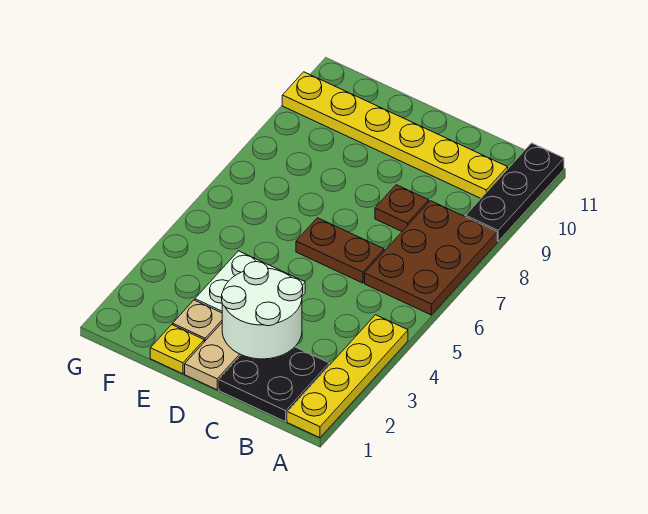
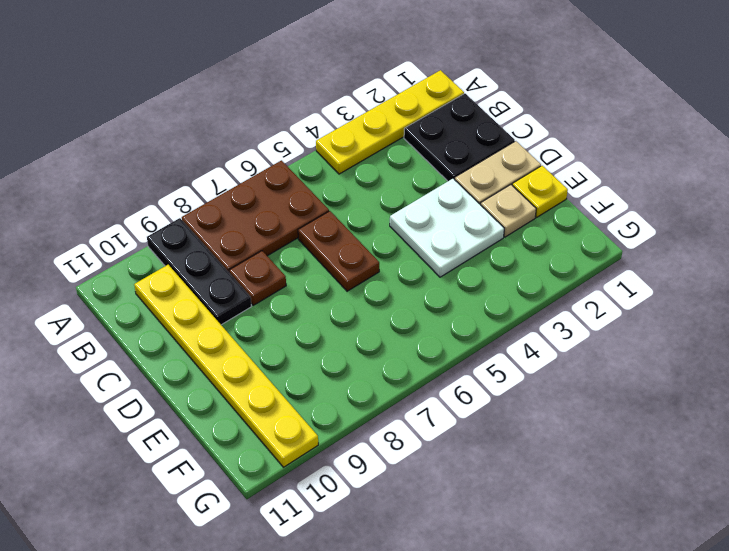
black plate A9:A11 level 1 -> black plate A9:C9 level 1
white round brick C2:D3 level 2 -> none

